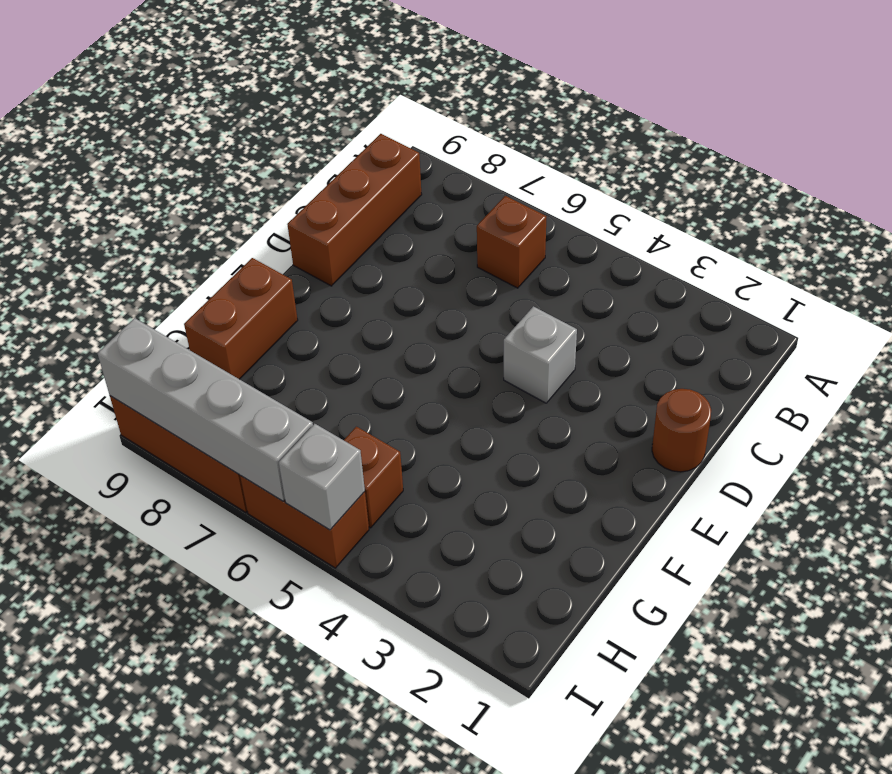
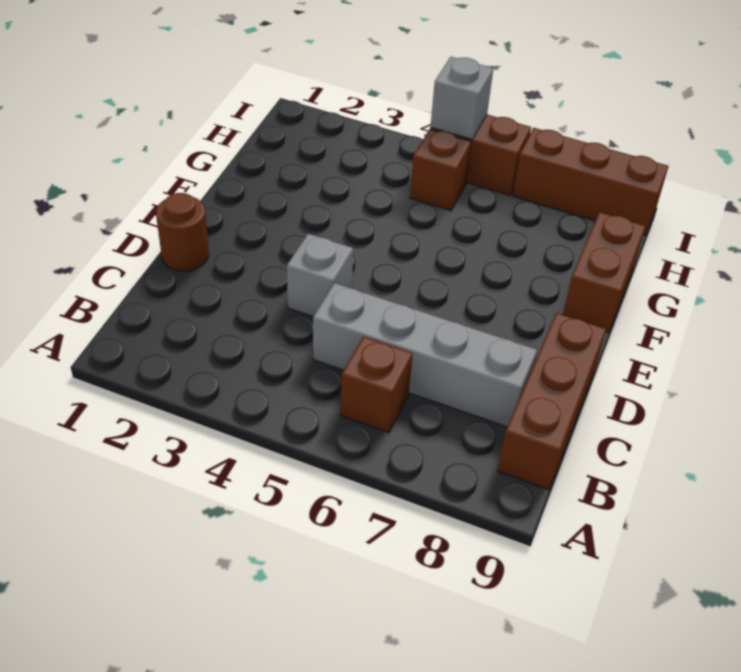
grey brick I6:I9 level 2 -> grey brick C5:C8 level 1

